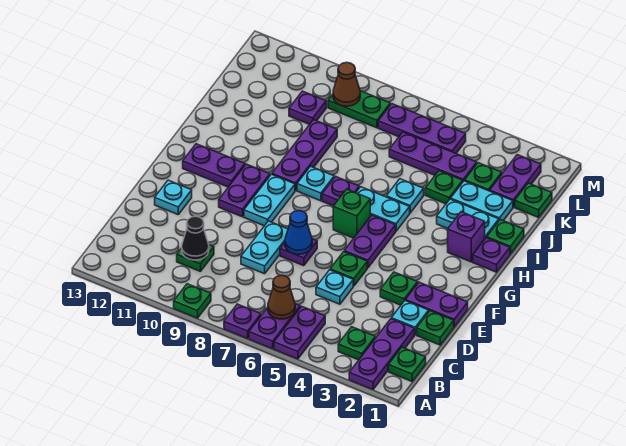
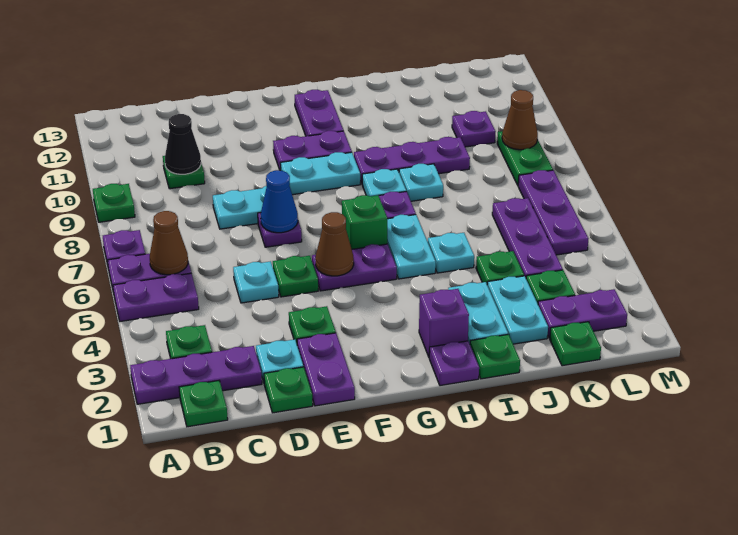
cyan plate E12 level 1 -> cyan plate I8 level 1
none -> brown cone F5 level 2

